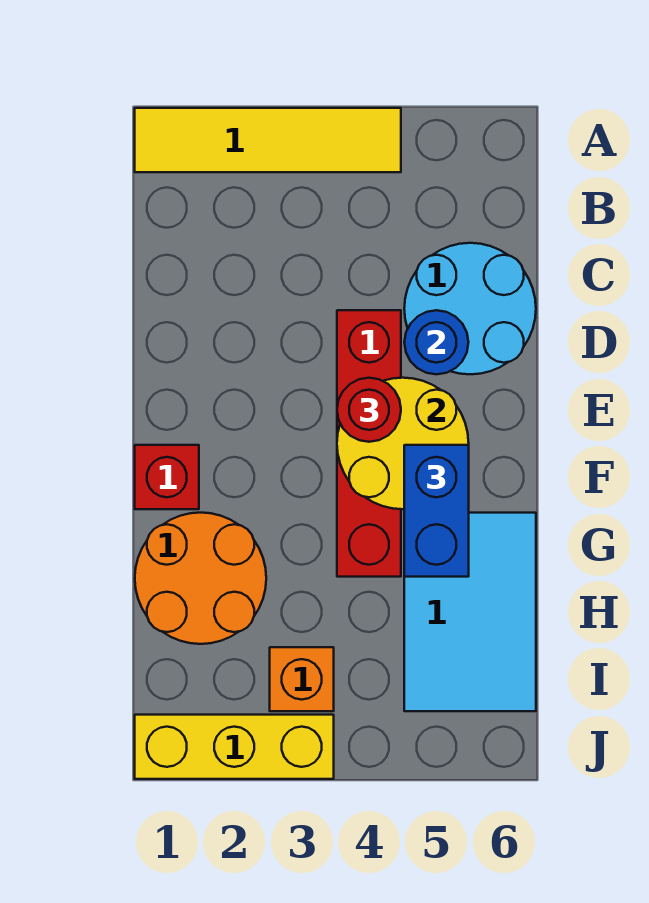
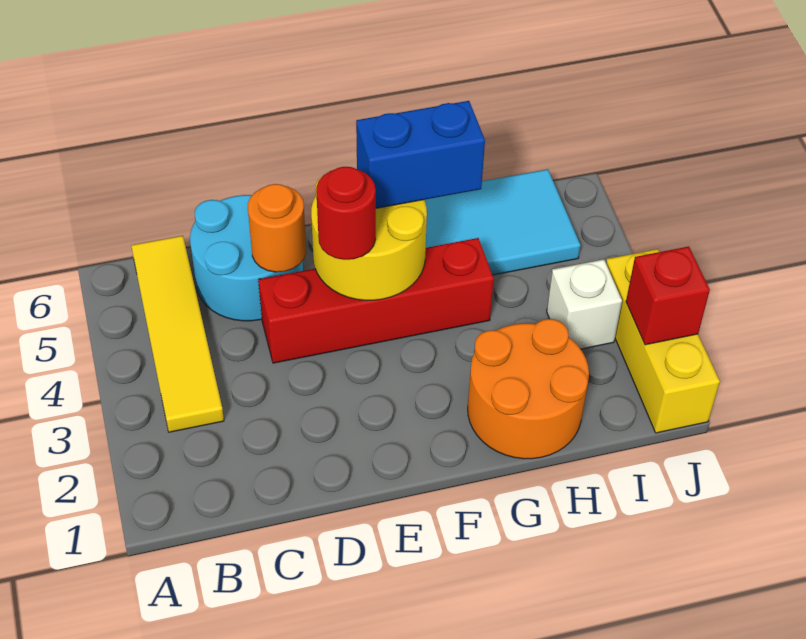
yellow tile A1:A4 level 1 -> yellow tile B3:B6 level 1
blue round brick D5 level 2 -> orange round brick D5 level 2
red brick F1 level 1 -> red brick J2 level 2
orange brick I3 level 1 -> white brick I3 level 1

